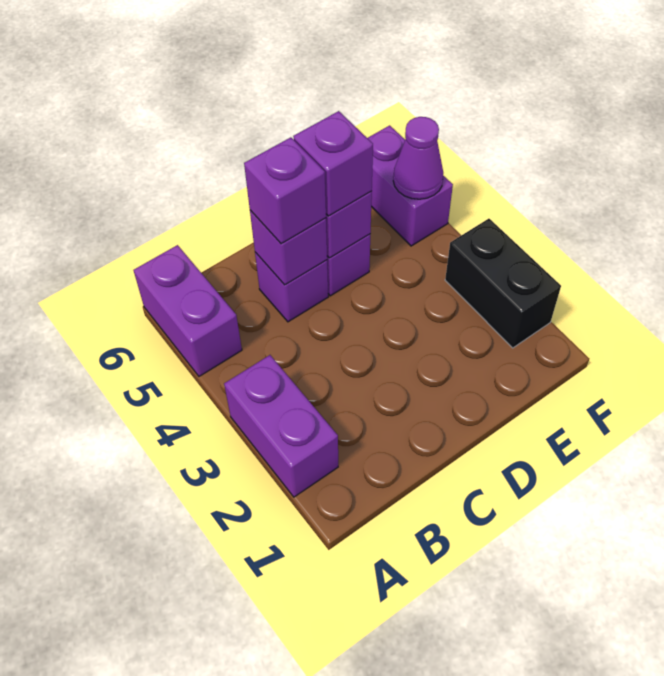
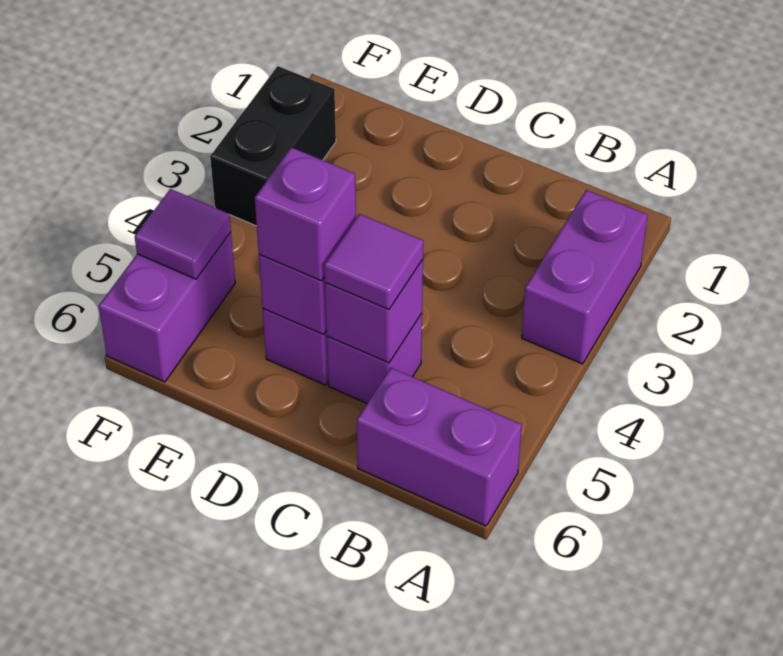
purple brick A5:A6 level 1 -> purple brick A6:B6 level 1
purple brick C5 level 3 -> purple tile C5 level 3
purple cone F5 level 2 -> purple tile F5 level 2

